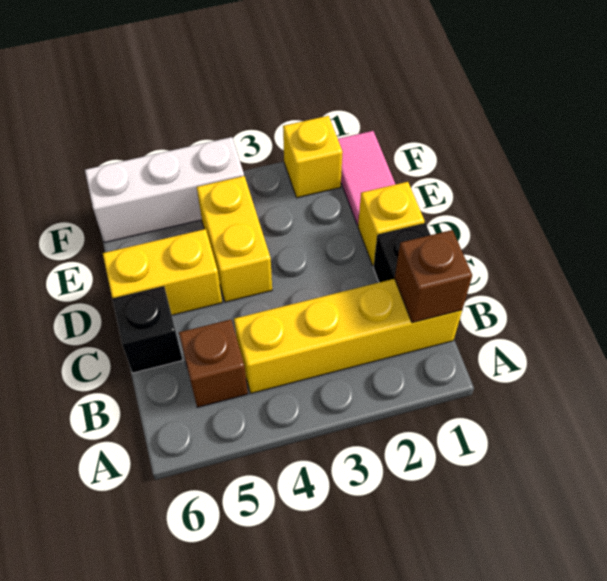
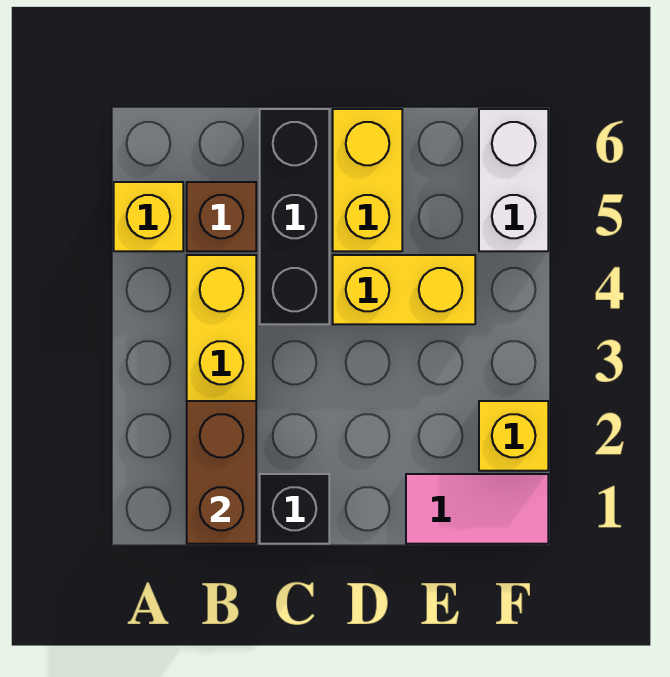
brown brick B1 level 2 -> brown brick B1:B2 level 2
black brick C6 level 1 -> black brick C4:C6 level 1
yellow brick D1 level 1 -> yellow brick A5 level 1
white brick F4:F6 level 1 -> white brick F5:F6 level 1

